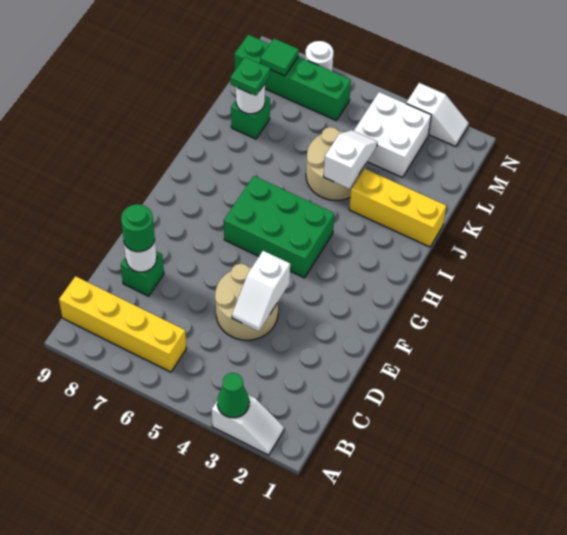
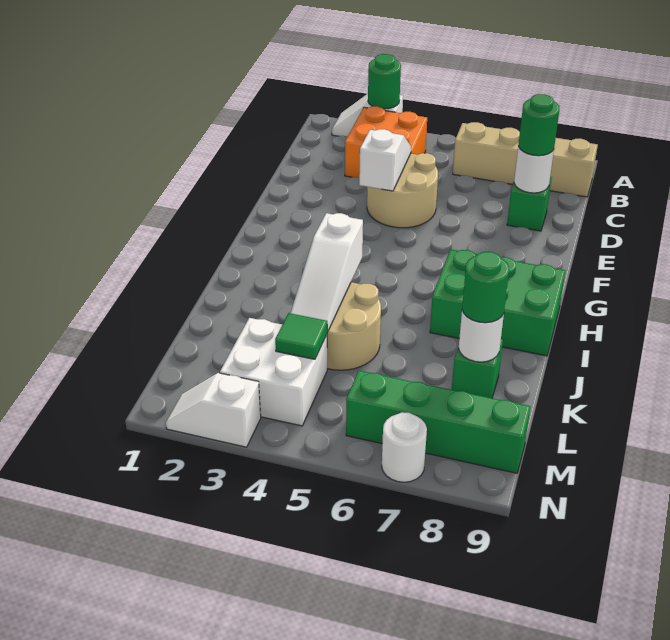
green cone A3 level 2 -> green round brick A3 level 2
none -> orange brick B3:C4 level 1
yellow brick B6:B9 level 1 -> tan brick B6:B9 level 1
green brick G4:H6 level 1 -> green brick H7:I9 level 1
yellow brick J1:J3 level 1 -> none
white slope J4:K4 level 2 top J -> white slope I4:K4 level 2 top I
green plate K8 level 3 -> green round brick K8 level 3
green tile M8 level 2 -> green tile L4 level 2

